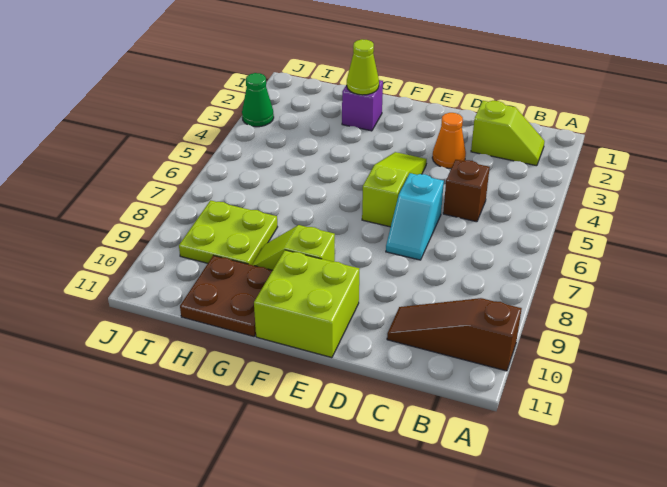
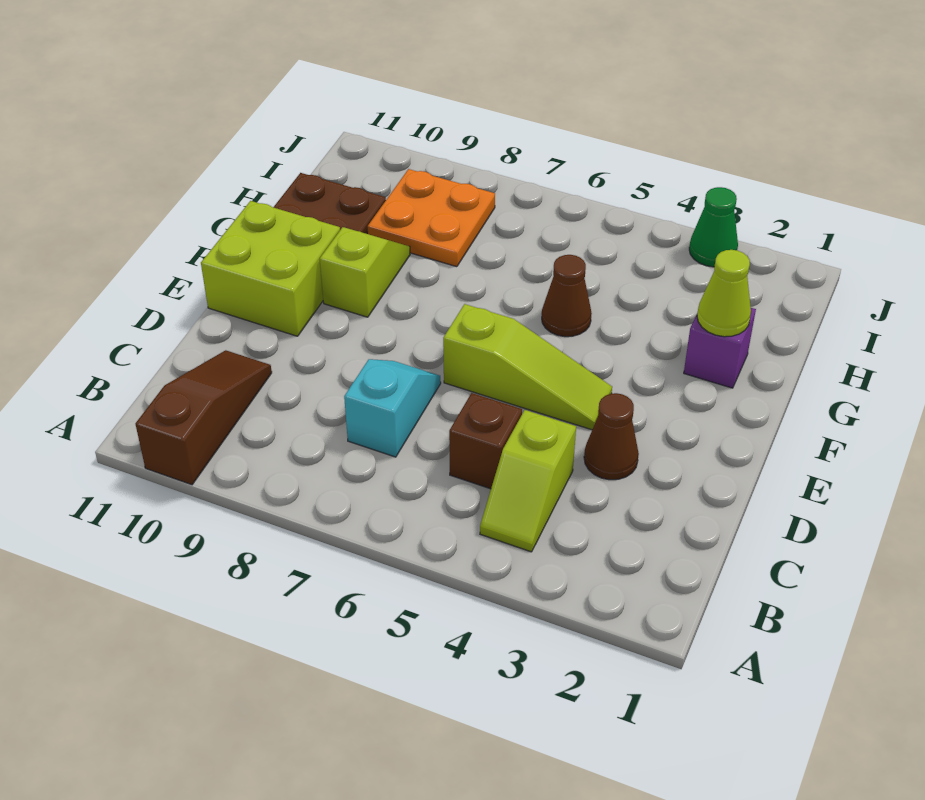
lime slope B2:C2 level 1 top C -> lime slope B4:C4 level 1 top C
orange cone D3 level 1 -> brown cone D3 level 1
cyan slope D6:D7 level 1 top 6 -> cyan slope C7:D7 level 1 top C
none -> brown cone G5 level 1
lime plate H8:I9 level 1 -> orange plate H8:I9 level 1

